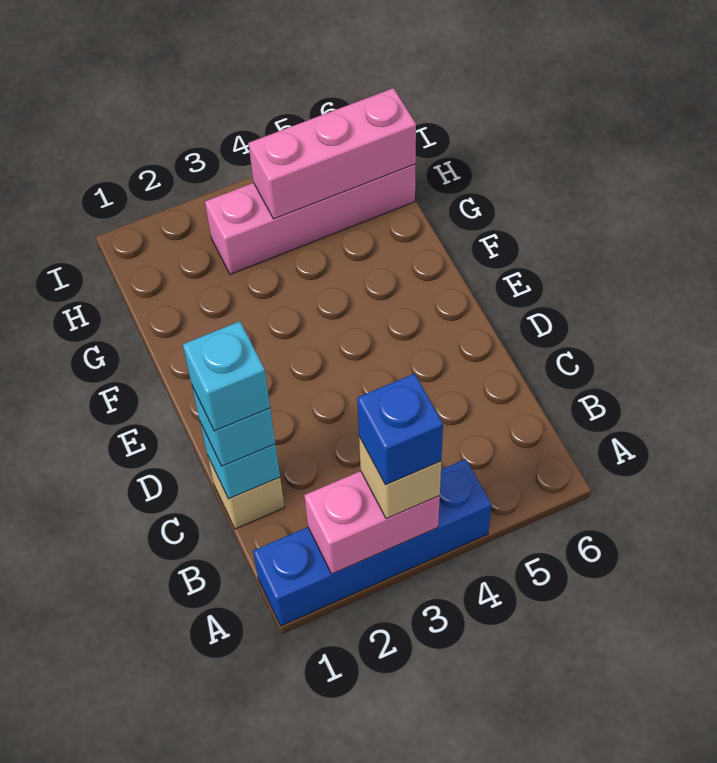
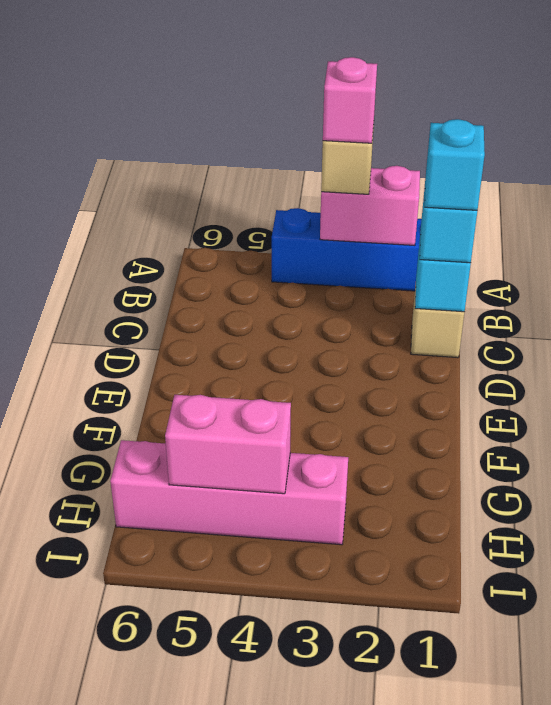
blue brick A3 level 4 -> pink brick A3 level 4
pink brick H4:H6 level 2 -> pink brick H4:H5 level 2

